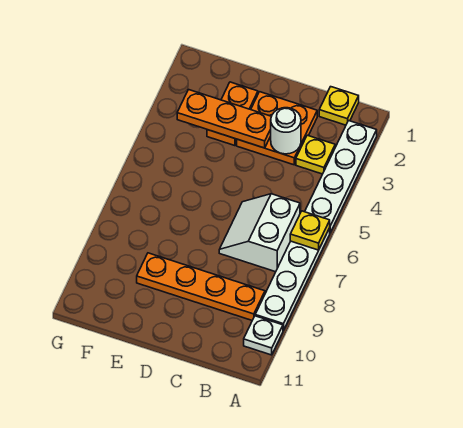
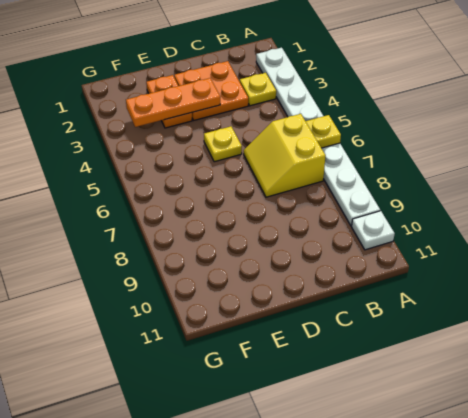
yellow plate B1 level 1 -> yellow plate D5 level 1
white slope B6:C7 level 1 top B -> yellow slope B6:C7 level 1 top B
orange plate B9:E9 level 1 -> none
white round brick C3 level 2 -> none

